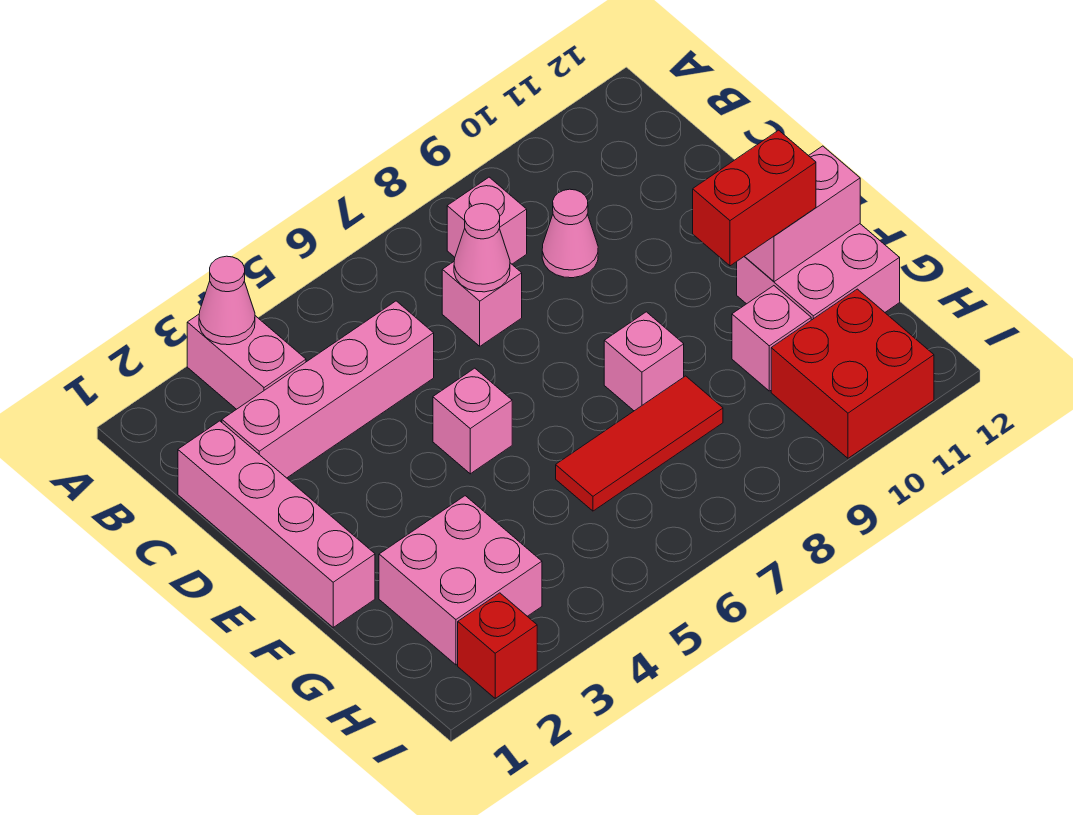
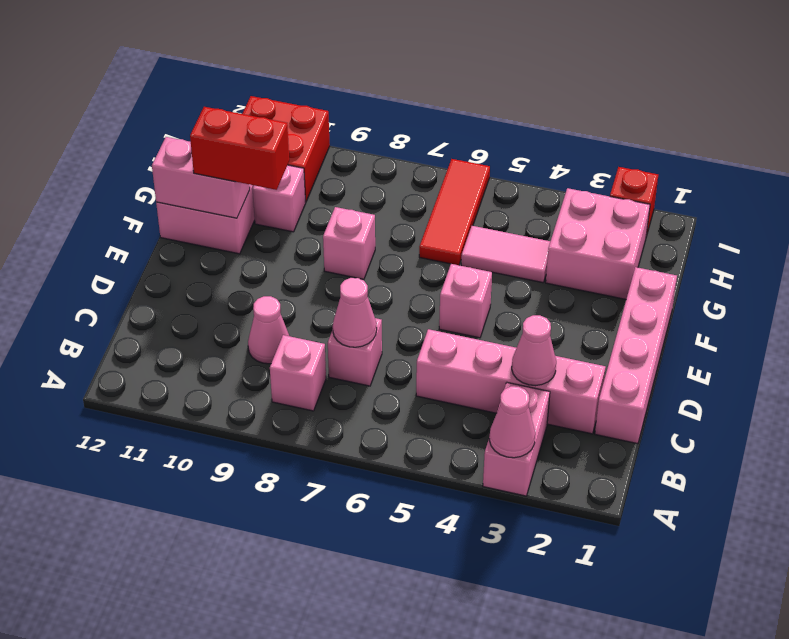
none -> pink cone C3 level 2
none -> pink tile G4:G5 level 1
red tile G6:G8 level 1 -> red tile G6:I6 level 1

